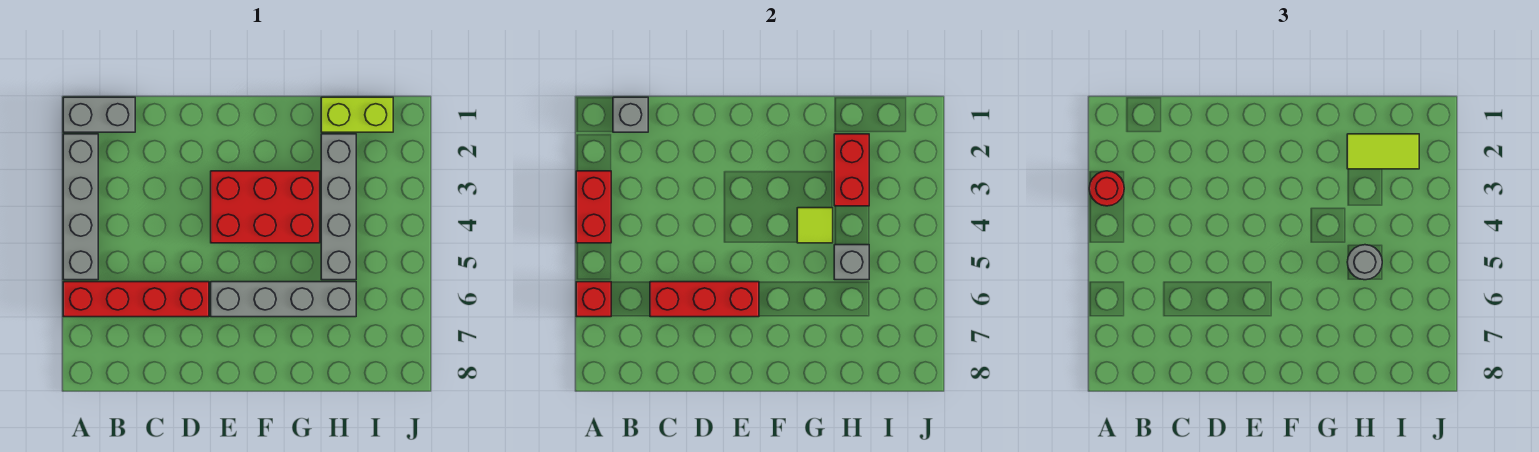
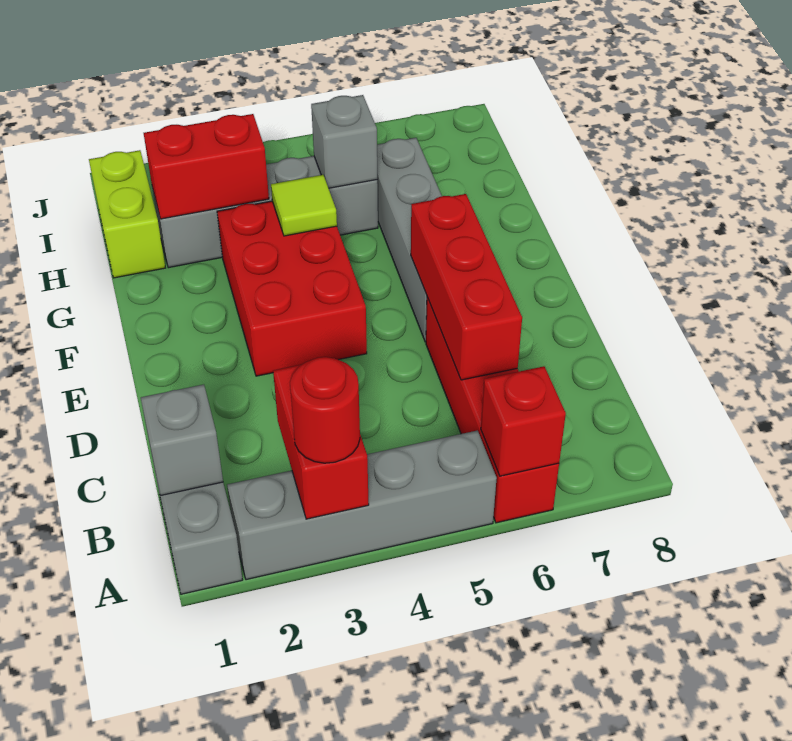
red brick A3:A4 level 2 -> red brick A3:B3 level 2
lime tile H2:I2 level 3 -> none
grey round brick H5 level 3 -> none

